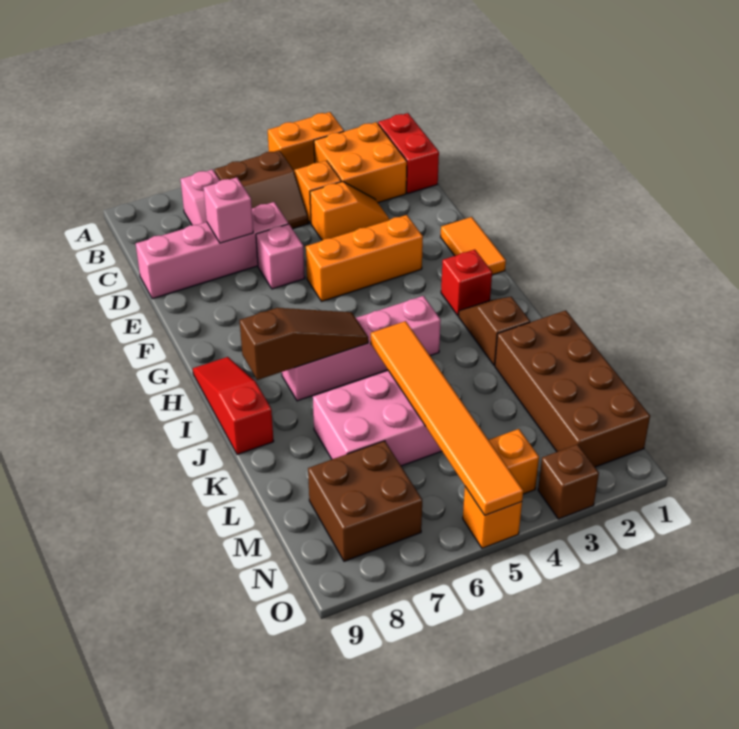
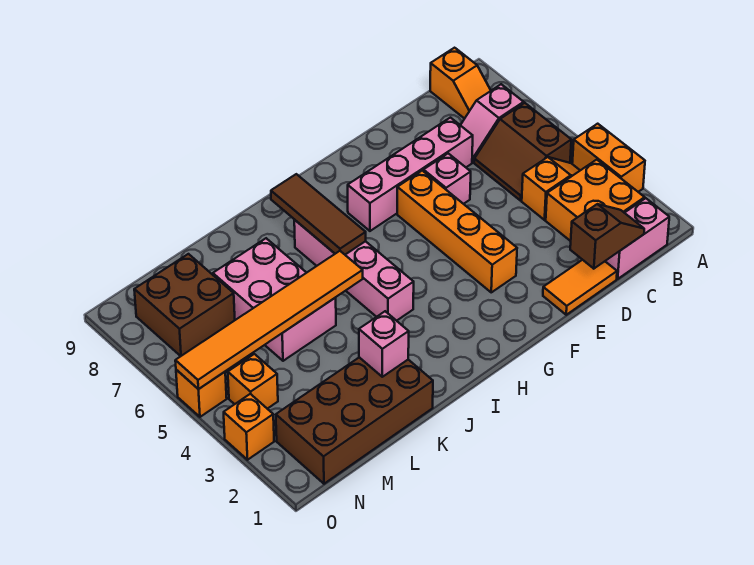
red brick B1:C1 level 1 -> pink brick B1:C1 level 1
orange slope D3:D4 level 1 top 4 -> orange slope B8:B9 level 1 top 9
pink brick D6:D9 level 1 -> pink brick D7:G7 level 1
pink brick D7 level 2 -> pink brick K2 level 2
orange tile F1:G1 level 1 -> orange tile D1:E1 level 1
orange brick F3:F5 level 1 -> orange brick F3:F6 level 1
red brick H2 level 1 -> none
red slope H9:J9 level 1 top J -> none
brown slope I2:J2 level 1 top J -> brown slope C1:D1 level 2 top D
brown slope I6:I8 level 2 top 8 -> brown tile I6:I8 level 2
brown brick O3 level 1 -> orange brick O3 level 1

